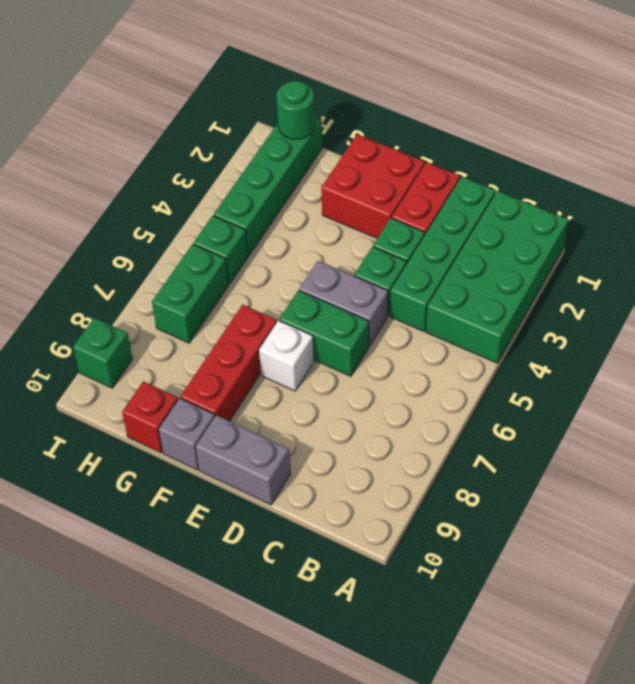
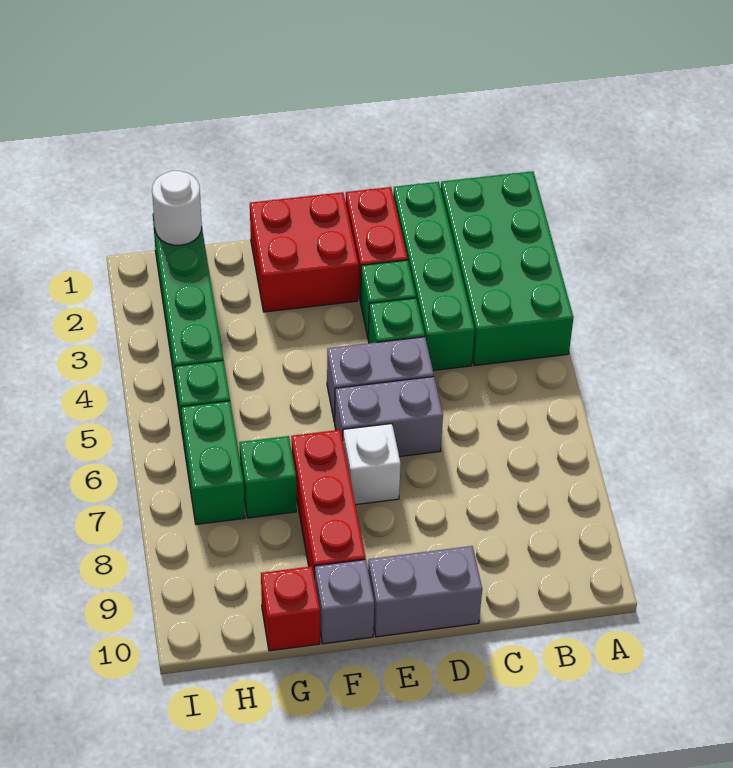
green brick D6:E6 level 1 -> grey brick D6:E6 level 1
green round brick H1 level 2 -> white round brick H1 level 2
green brick I9 level 1 -> green brick G7 level 1

